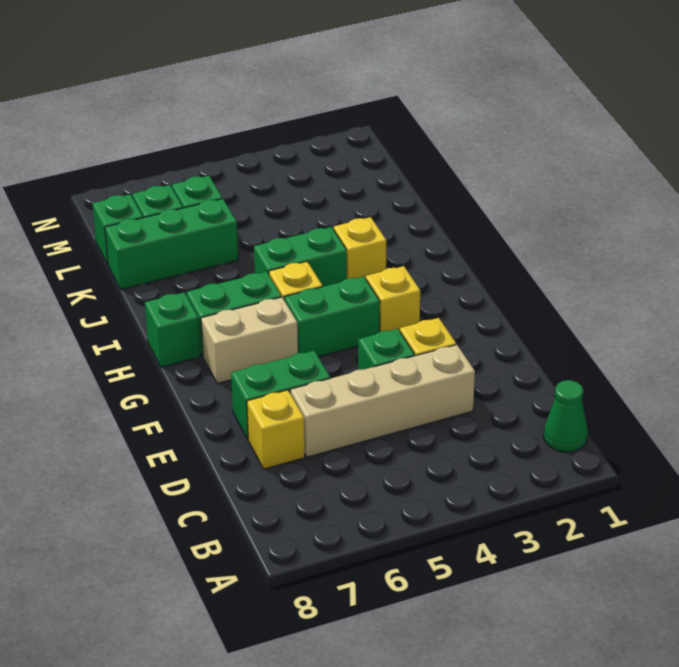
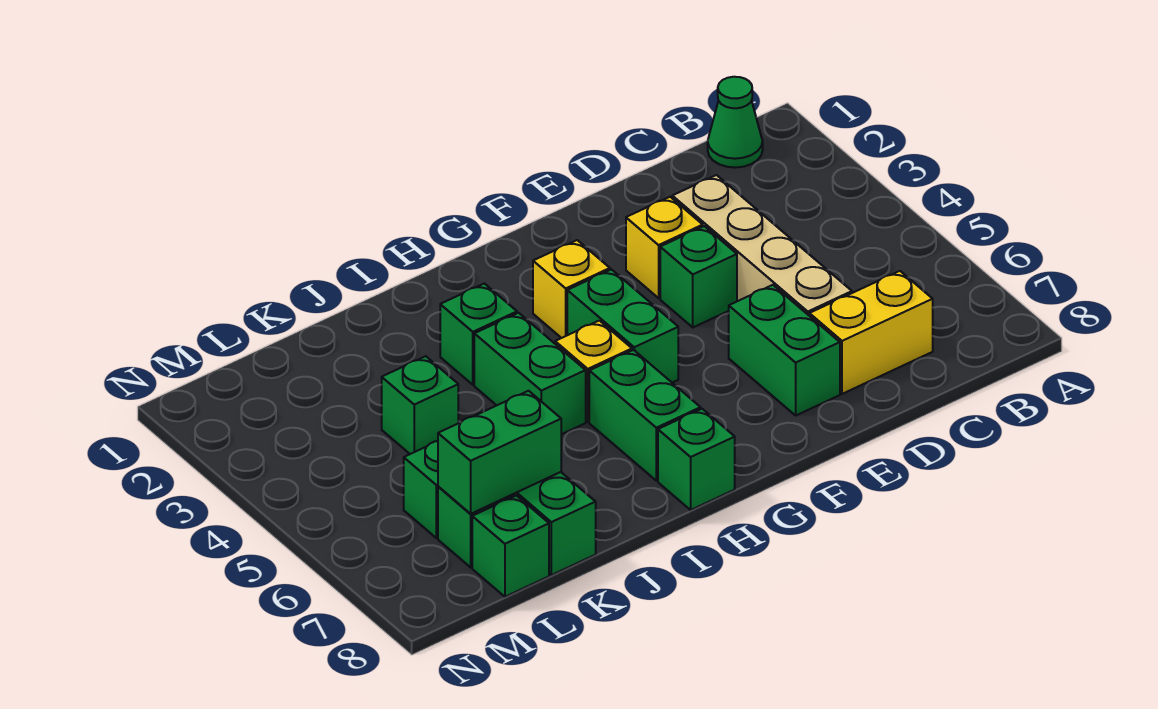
yellow brick D7 level 1 -> yellow brick C7:D7 level 1
tan brick G6:G7 level 1 -> none
yellow brick I3 level 1 -> green brick I3 level 1
none -> green brick K4 level 1
none -> green brick K7:L7 level 2

